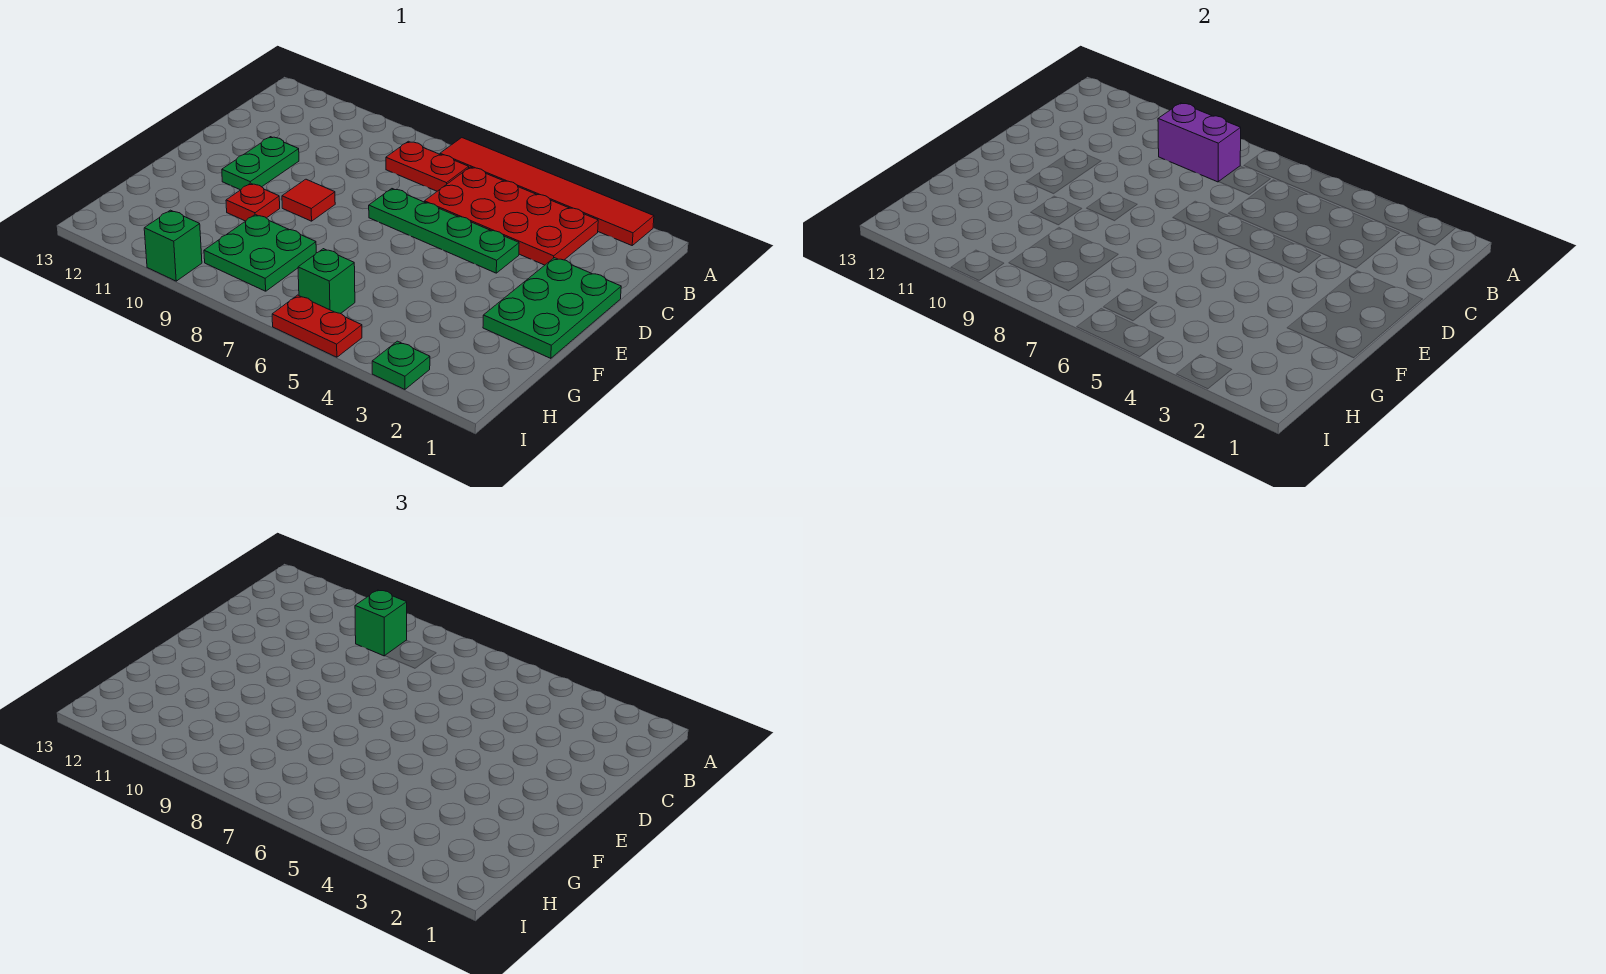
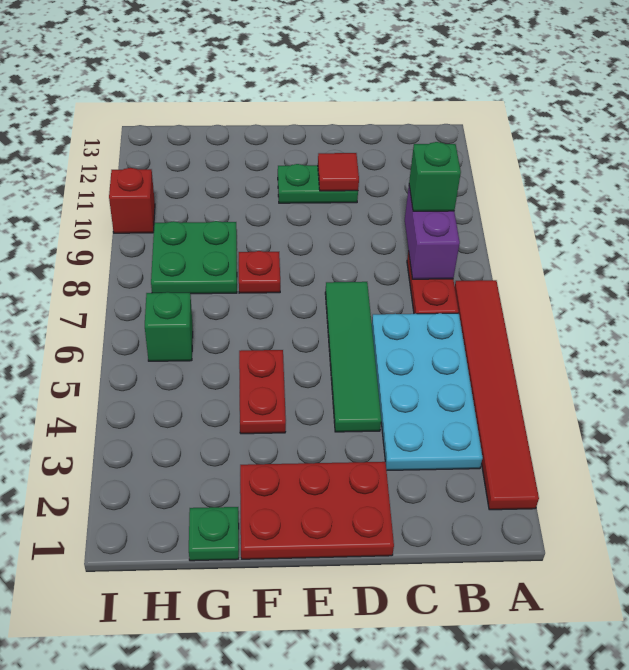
red plate B3:C6 level 1 -> cyan plate B3:C6 level 1
green plate D1:F2 level 1 -> red plate D1:F2 level 1
green plate D4:D7 level 1 -> green tile D4:D7 level 1
red tile E9 level 1 -> red tile D11 level 2
red plate F10 level 1 -> red plate F8 level 1
green plate I3 level 1 -> green plate G1 level 1
red plate I5:I6 level 1 -> red plate F4:F5 level 1
green brick I10 level 1 -> red brick I10 level 1

